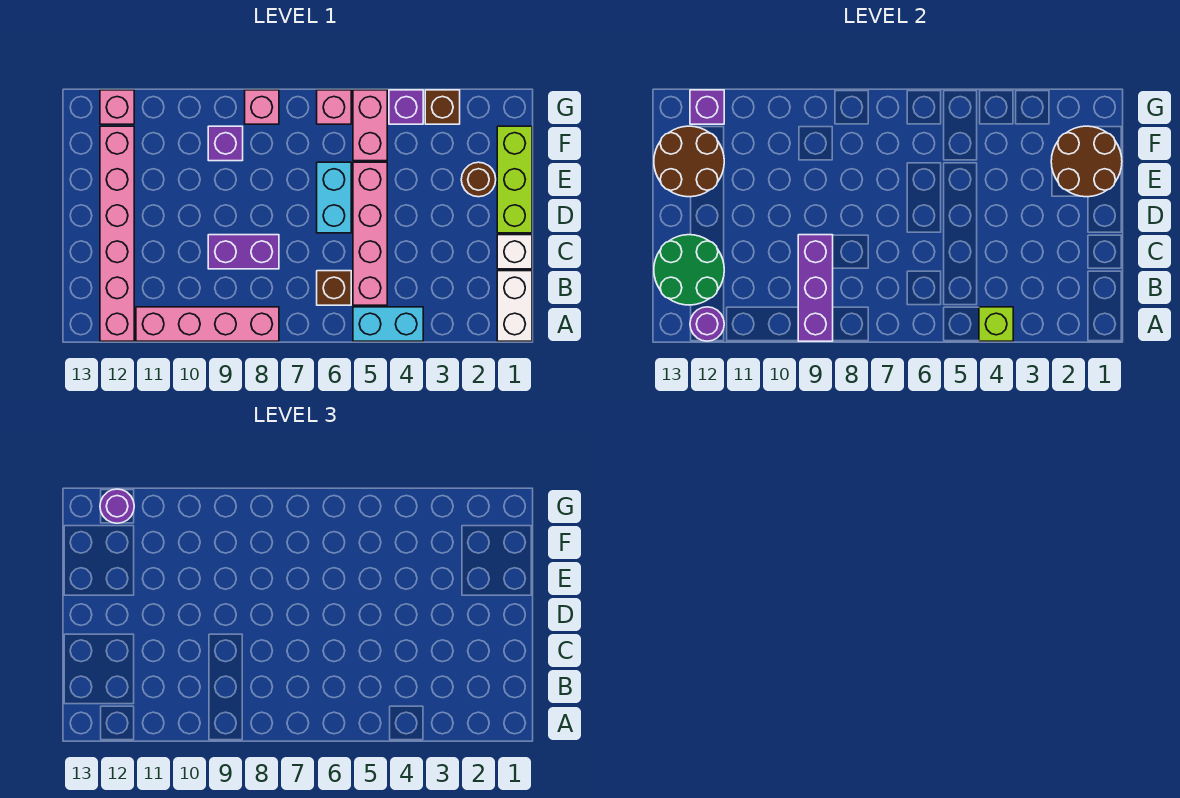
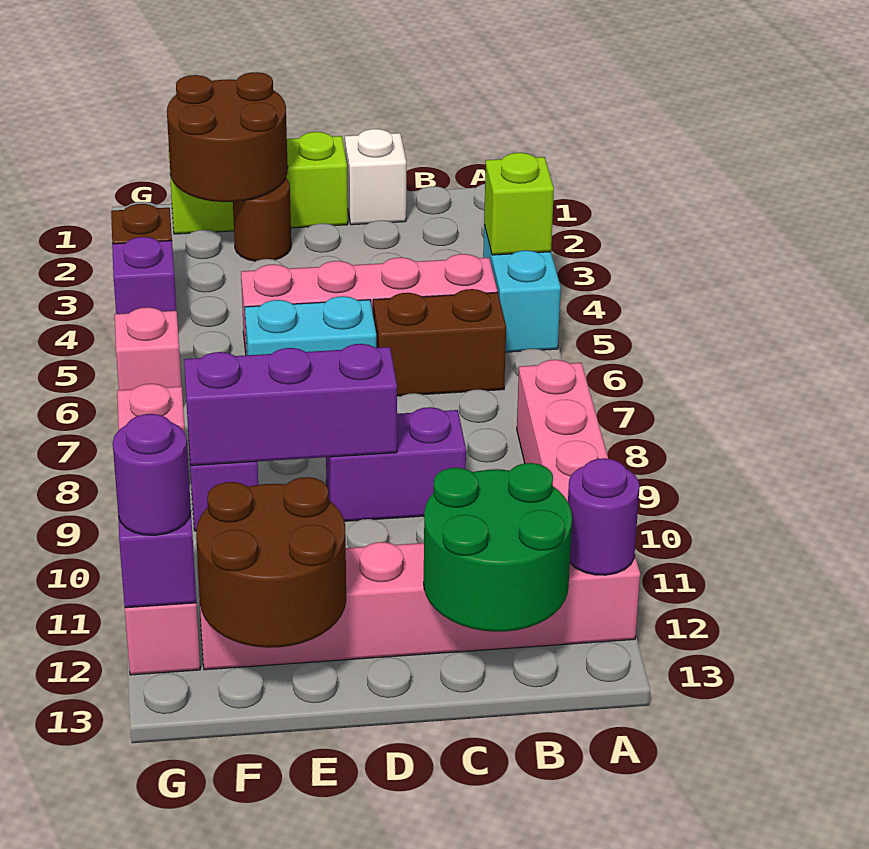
white brick A1:B1 level 1 -> none
purple brick A9:C9 level 2 -> purple brick D9:F9 level 2
brown brick B6 level 1 -> brown brick B6:C6 level 1
purple brick C8:C9 level 1 -> purple brick C9:D9 level 1
pink brick F5:G5 level 1 -> none

